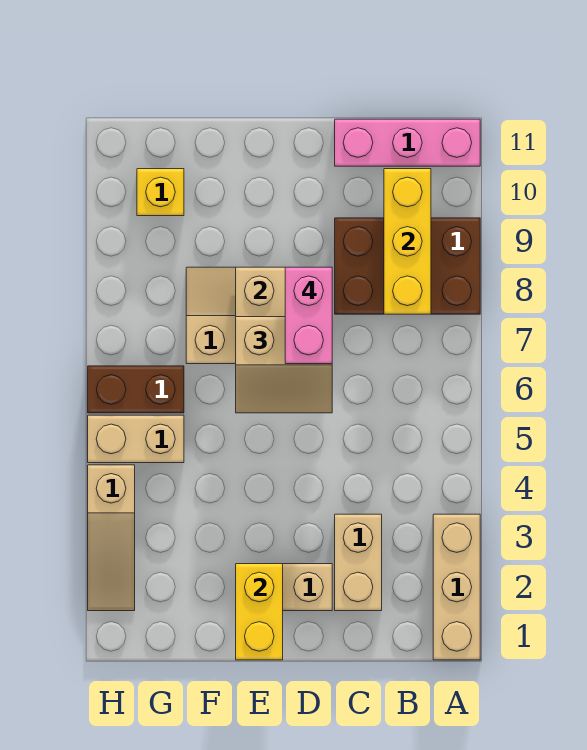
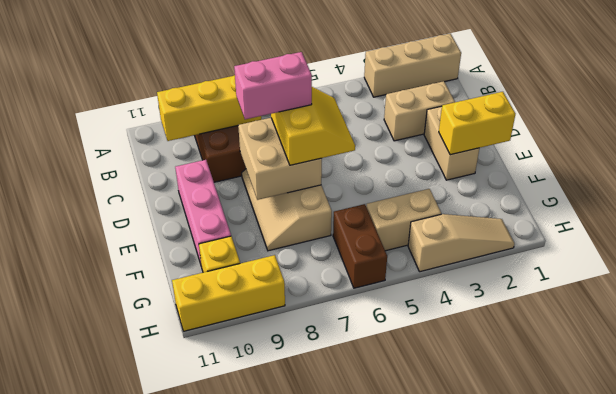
pink brick A11:C11 level 1 -> pink brick D10:F10 level 1
tan slope D6:E7 level 3 top 7 -> yellow slope D6:E7 level 3 top 7
tan brick G5:H5 level 1 -> tan brick G4:G5 level 1
none -> yellow brick H9:H11 level 1

